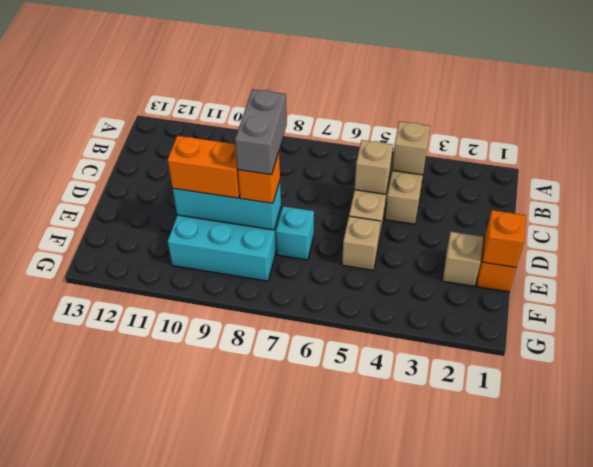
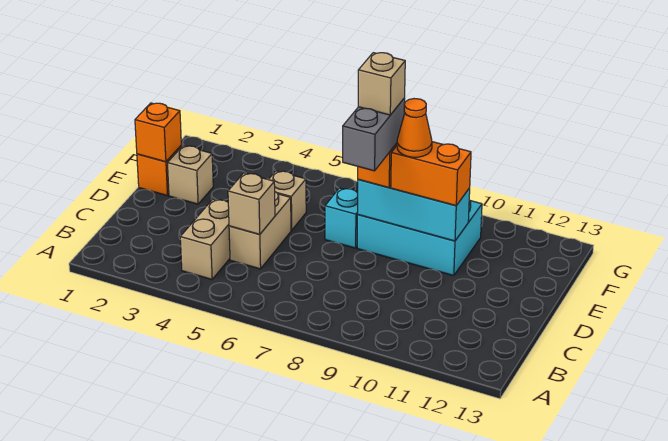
tan brick B4 level 2 -> tan brick E8 level 5
none -> orange cone E9 level 4

